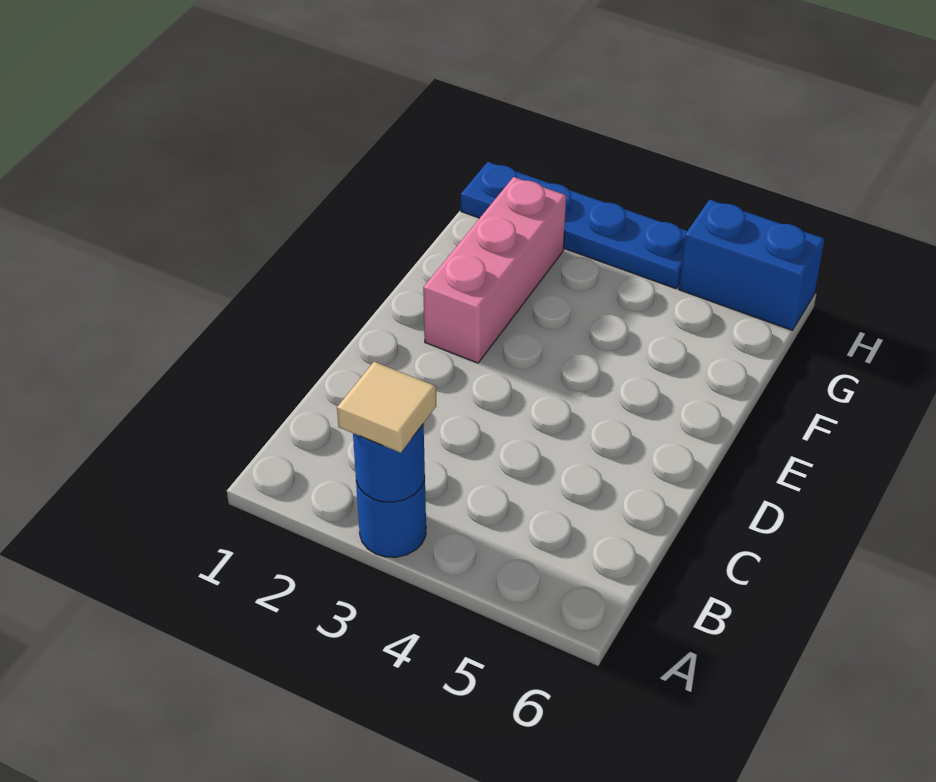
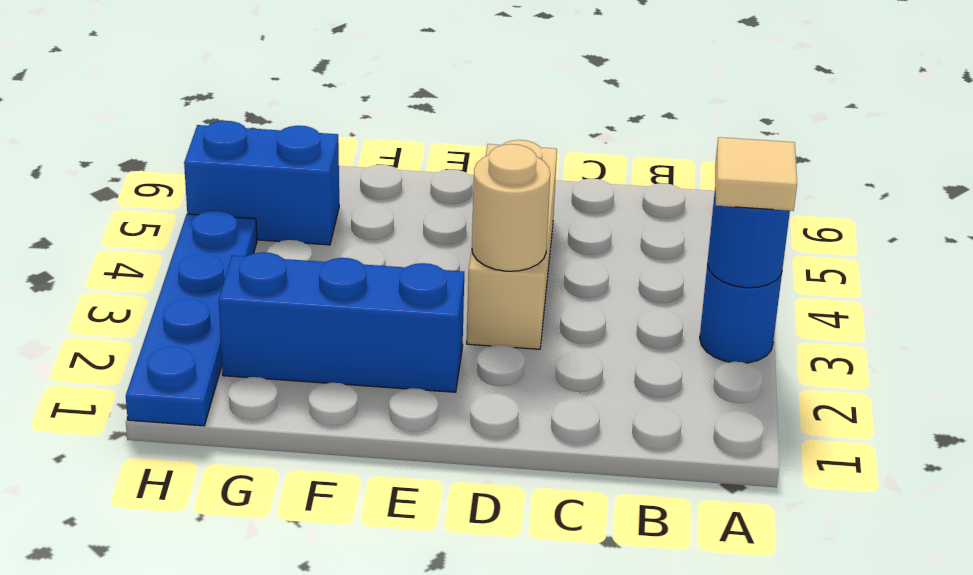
none -> tan brick D3:D5 level 1
none -> tan round brick D3 level 2
pink brick E2:G2 level 1 -> blue brick E2:G2 level 1
blue brick H5:H6 level 1 -> blue brick G5:H5 level 1

